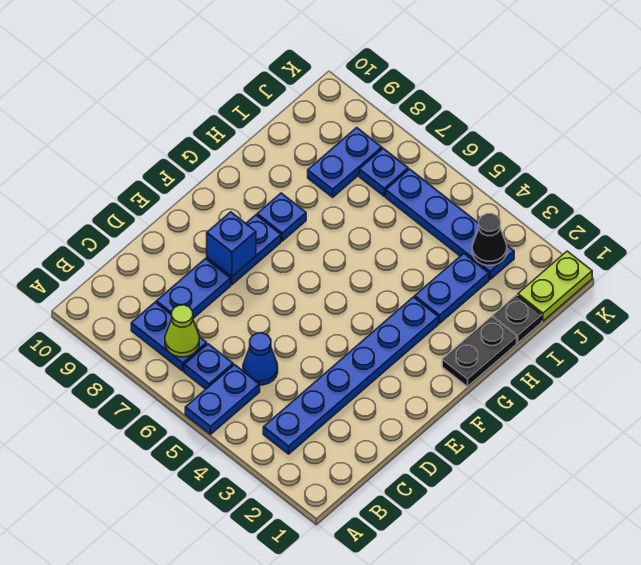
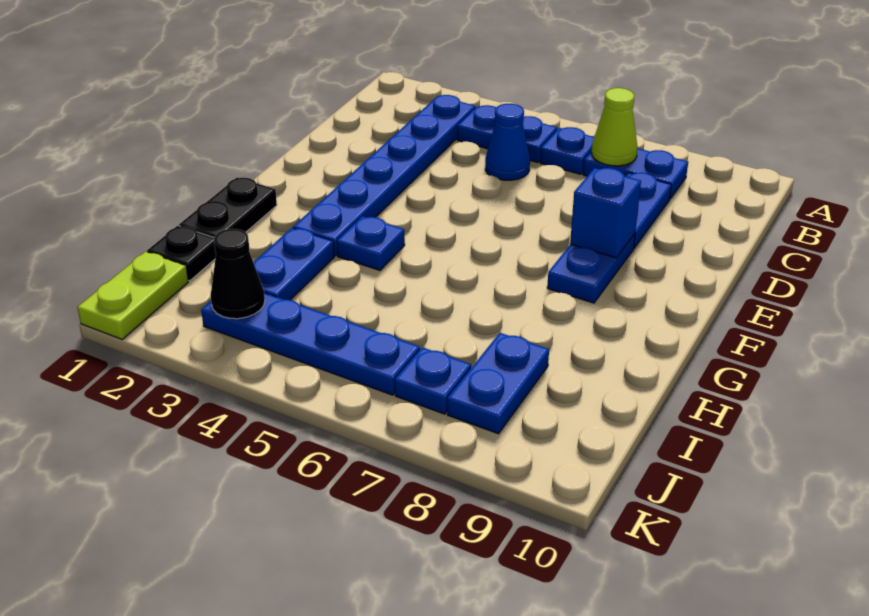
blue plate A5:B5 level 1 -> blue plate B4:B5 level 1
blue plate G8 level 1 -> blue plate G4 level 1

